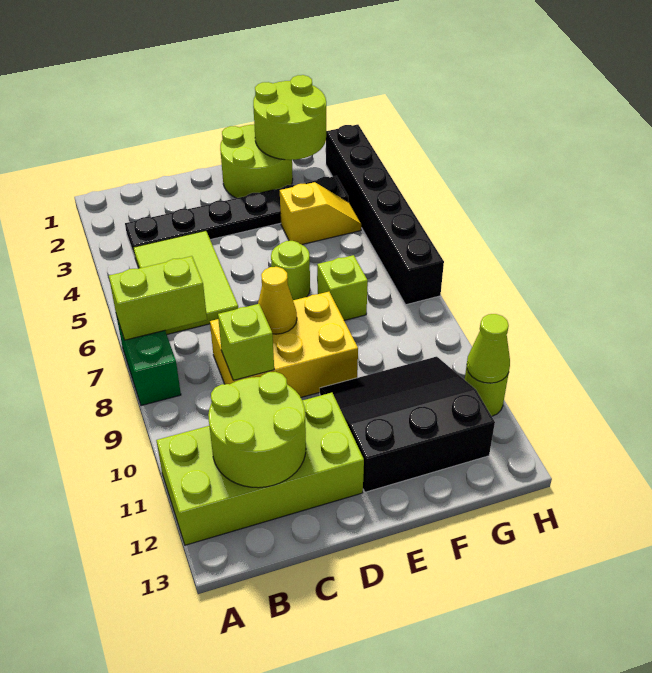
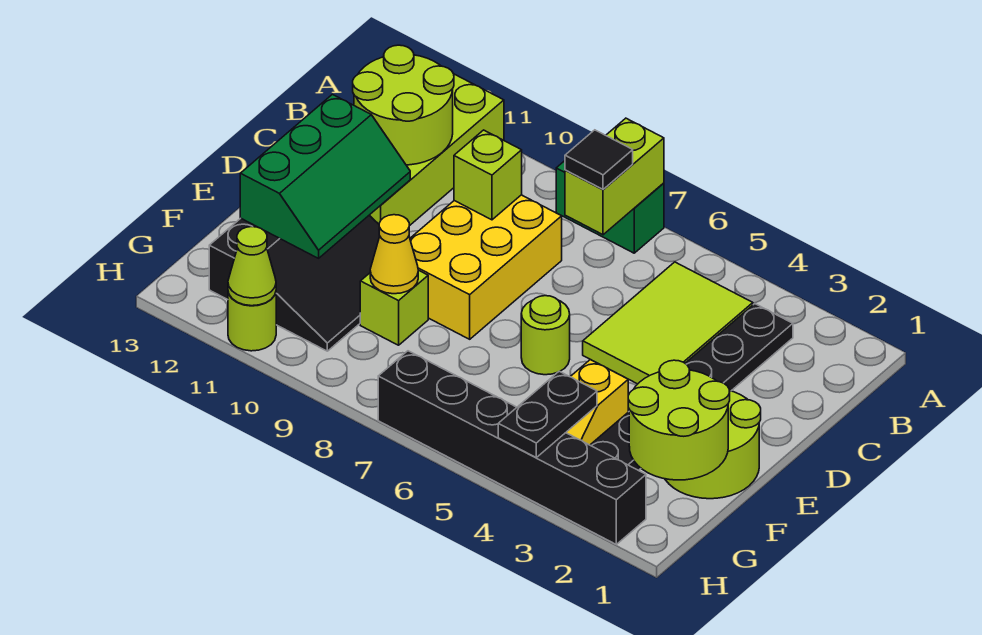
lime tile B4:C6 level 1 -> lime tile B4:D5 level 1
none -> black tile B7 level 3
yellow cone D8 level 2 -> yellow cone F9 level 2
none -> green slope D11:F12 level 2 top 12
lime brick F7 level 1 -> lime brick F9 level 1
none -> black plate G4:H4 level 2

